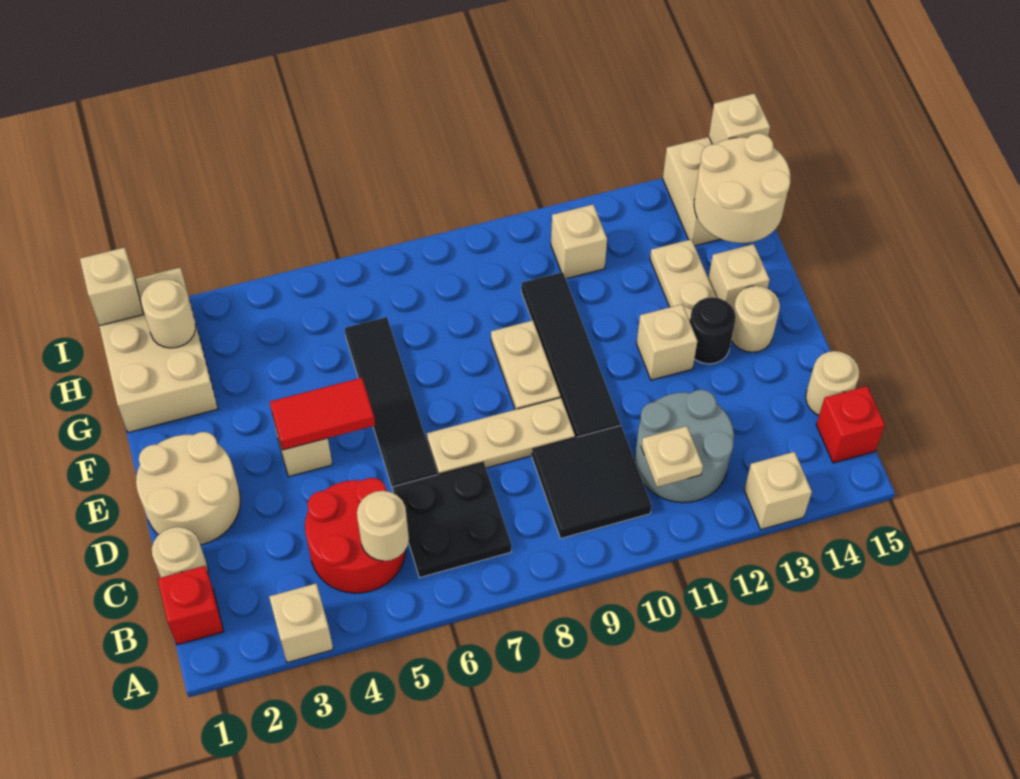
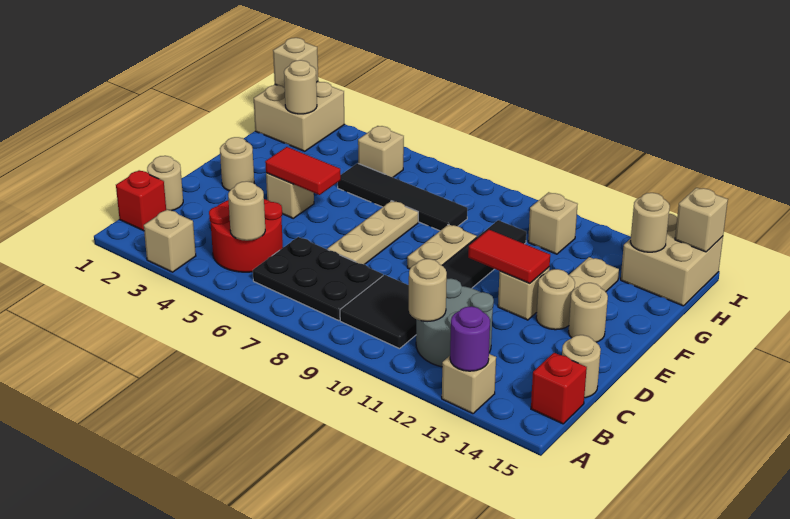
none -> purple round brick A13 level 2
black plate B6:C7 level 1 -> black plate B6:C8 level 1
tan plate B11 level 2 -> tan round brick B11 level 2
tan round brick D1:E2 level 1 -> tan round brick E2 level 1
black tile D6:G6 level 1 -> black tile G5:G8 level 1
tan plate D7:D9 level 1 -> tan plate D7:F7 level 1
none -> red tile E11:E12 level 2
black round brick E13 level 1 -> tan round brick E13 level 1
tan brick F14 level 1 -> tan brick H5 level 1
tan brick G1:I2 level 1 -> tan brick H1:I2 level 1
tan round brick G14:H15 level 2 -> tan round brick H14 level 2

